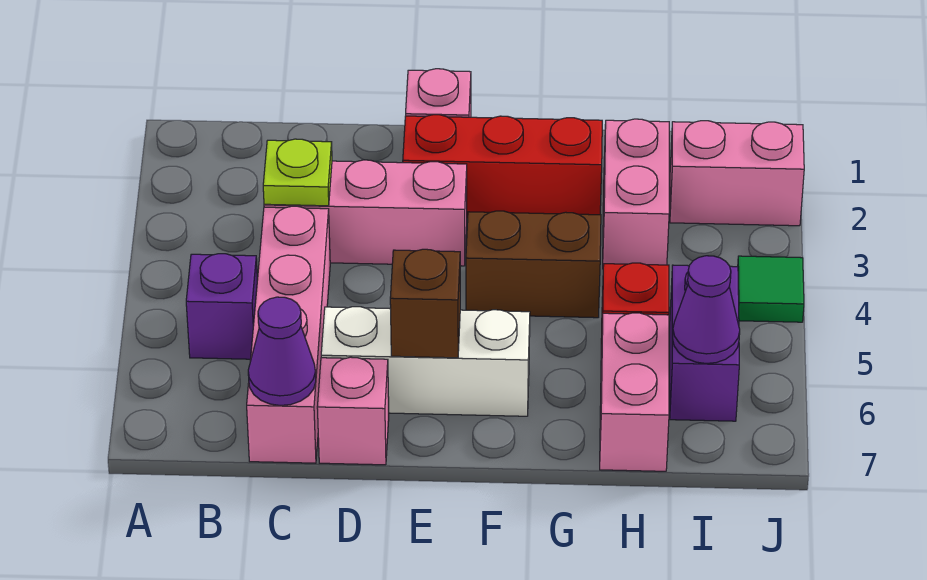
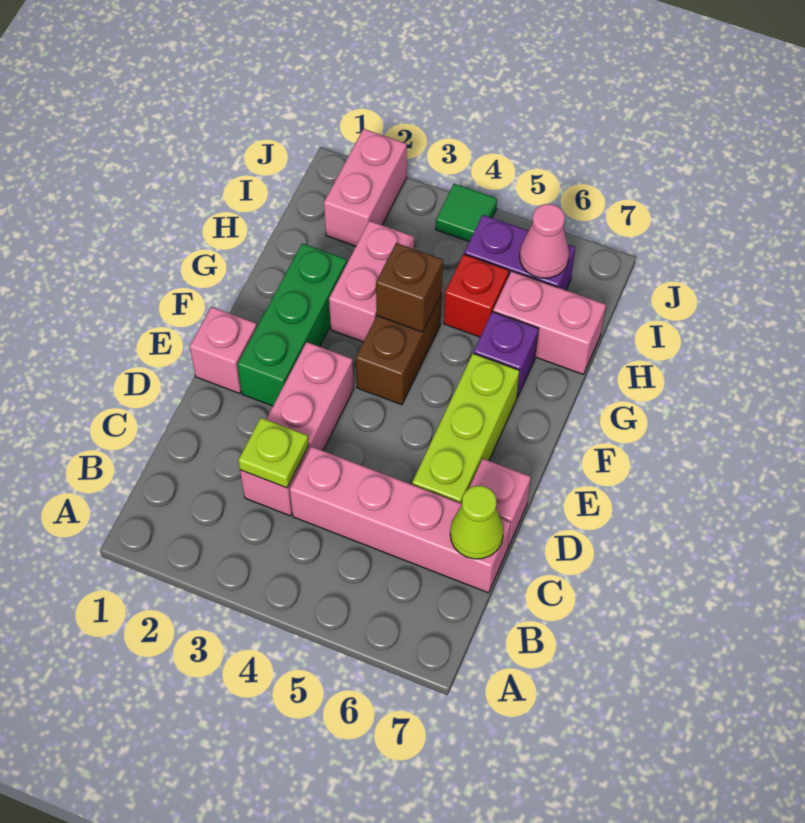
purple brick B5 level 1 -> purple brick G6 level 1
purple cone C7 level 2 -> lime cone C7 level 2
white brick D6:F6 level 1 -> lime brick D6:F6 level 1
red brick E2:G2 level 1 -> green brick E2:G2 level 1
brown brick E6 level 2 -> brown brick G4 level 2
pink brick H2:H3 level 1 -> pink brick G3:H3 level 1
purple cone I6 level 2 -> pink cone I6 level 2

